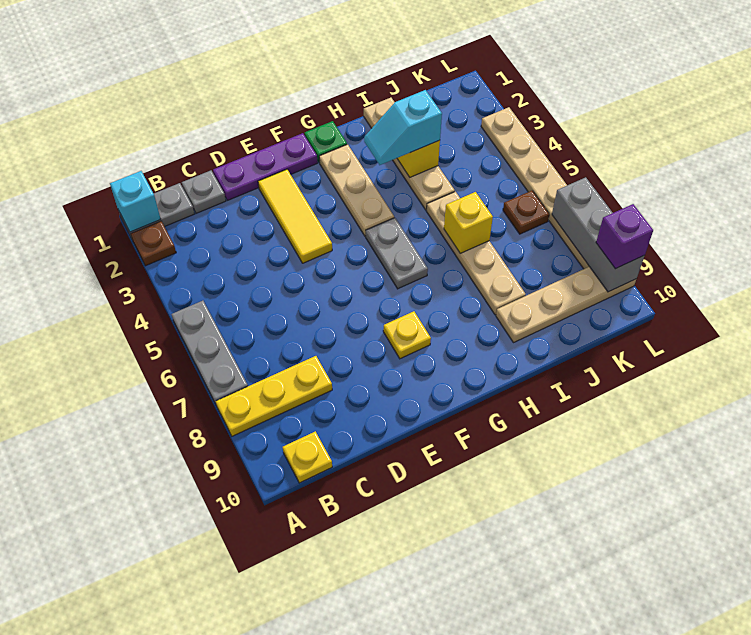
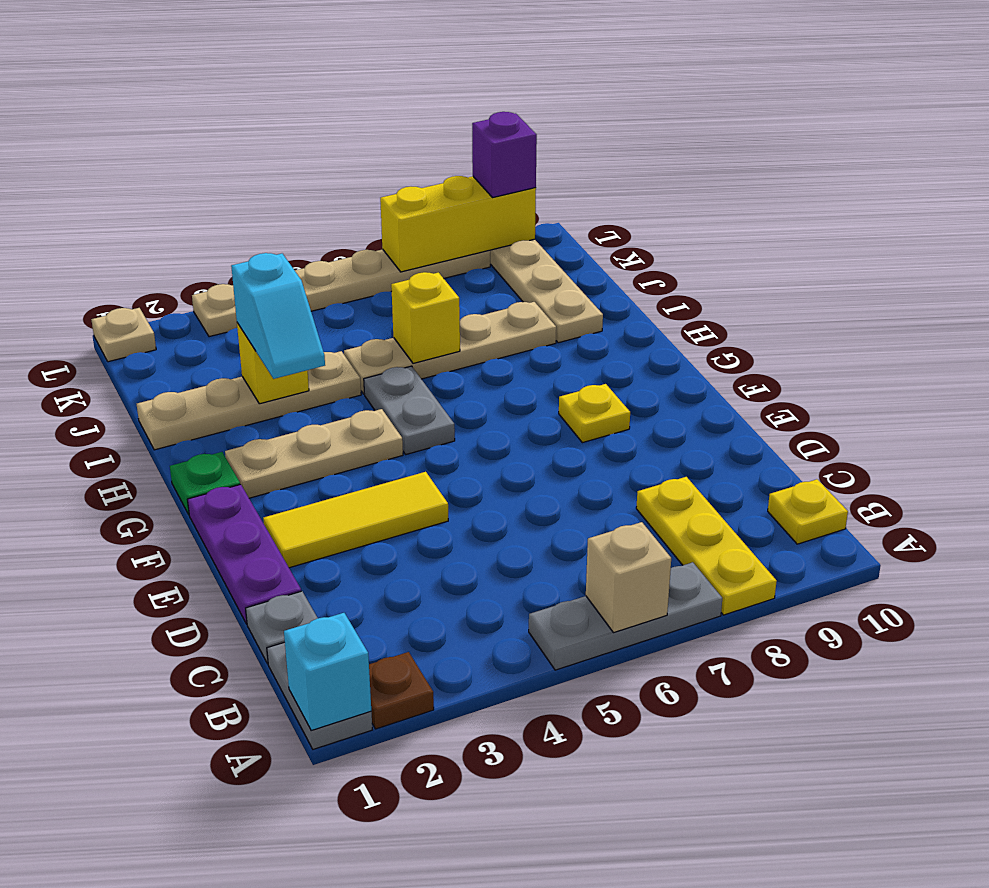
none -> tan brick A6 level 2
grey plate G5:G6 level 1 -> grey plate G5:H5 level 1
brown plate K6 level 1 -> none
none -> tan plate L1 level 1
grey brick L7:L9 level 2 -> yellow brick L7:L9 level 2

